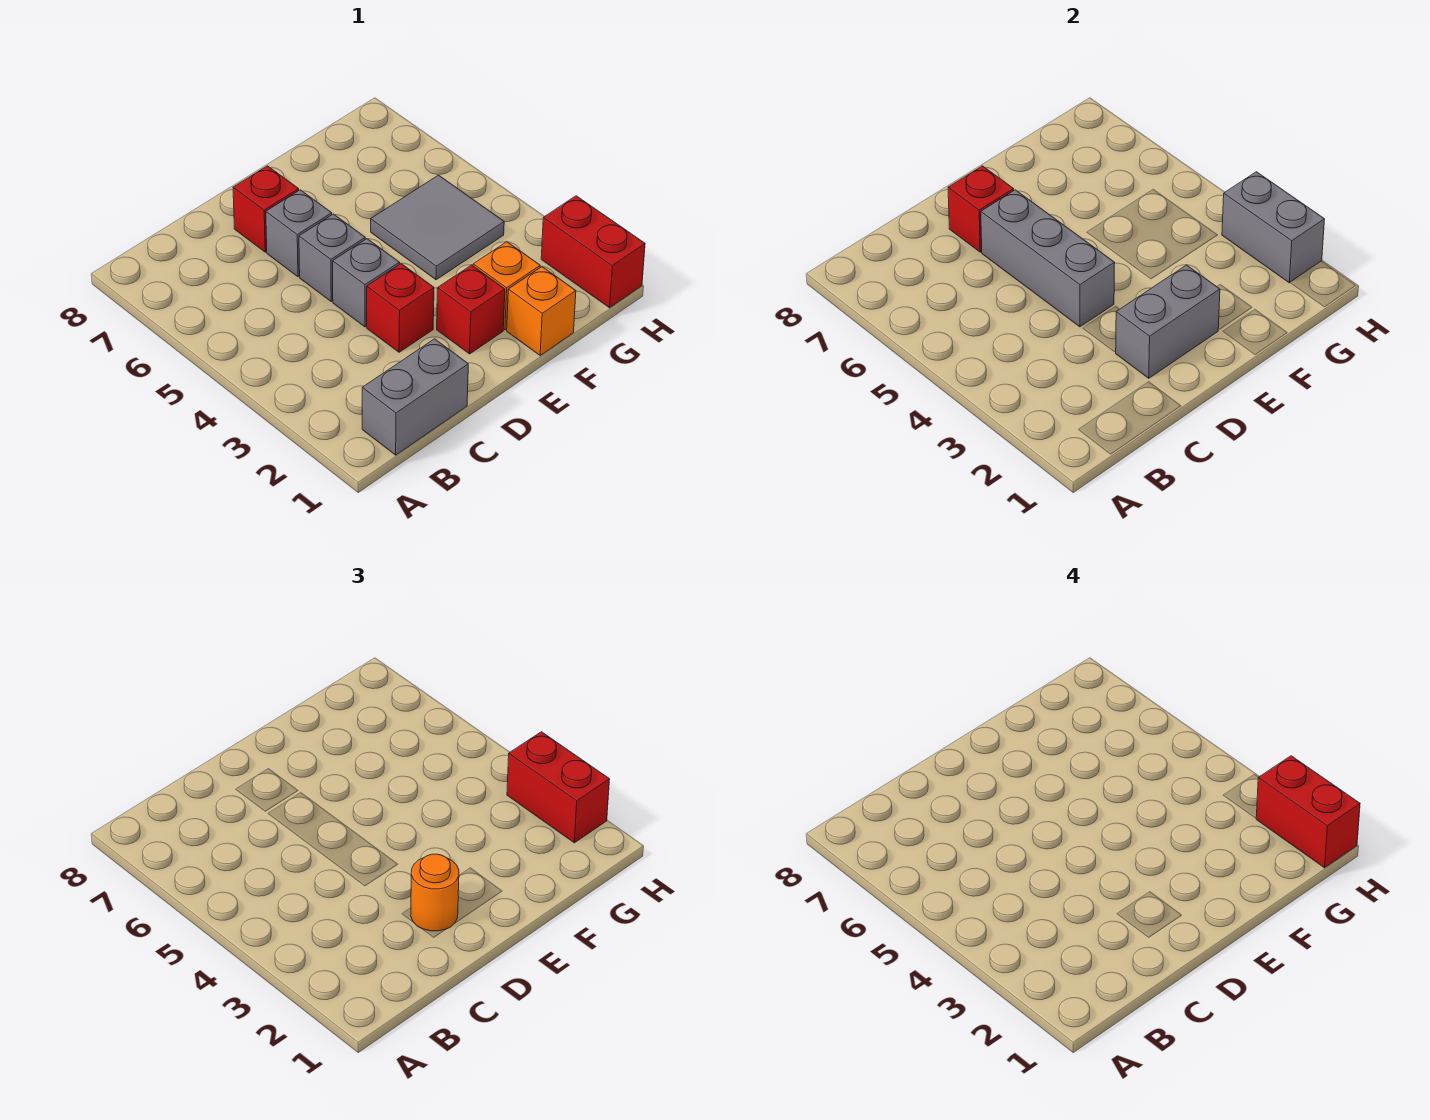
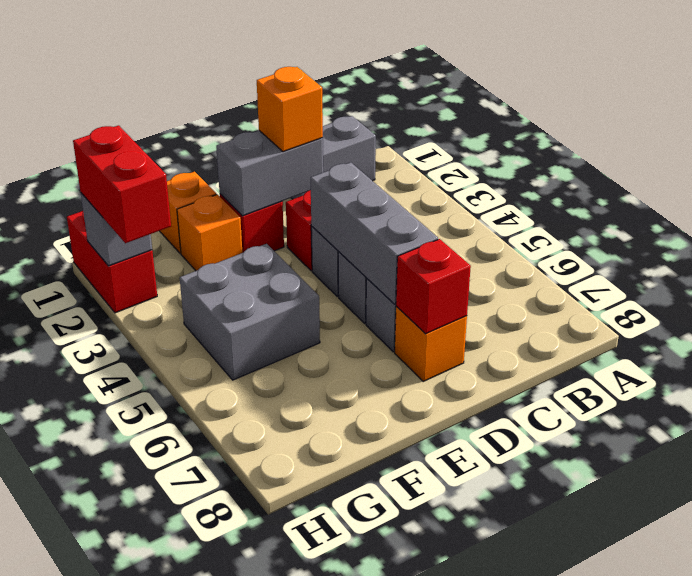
orange round brick D2 level 3 -> orange brick D2 level 3
red brick D7 level 1 -> orange brick D7 level 1
grey tile F4:G5 level 1 -> grey brick F4:G5 level 1
red brick H1:H2 level 4 -> none
grey brick H2:H3 level 2 -> grey brick H2 level 2

